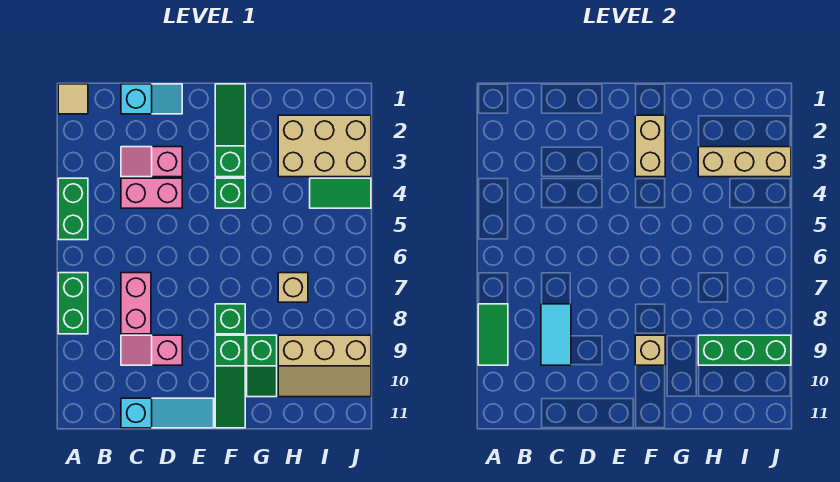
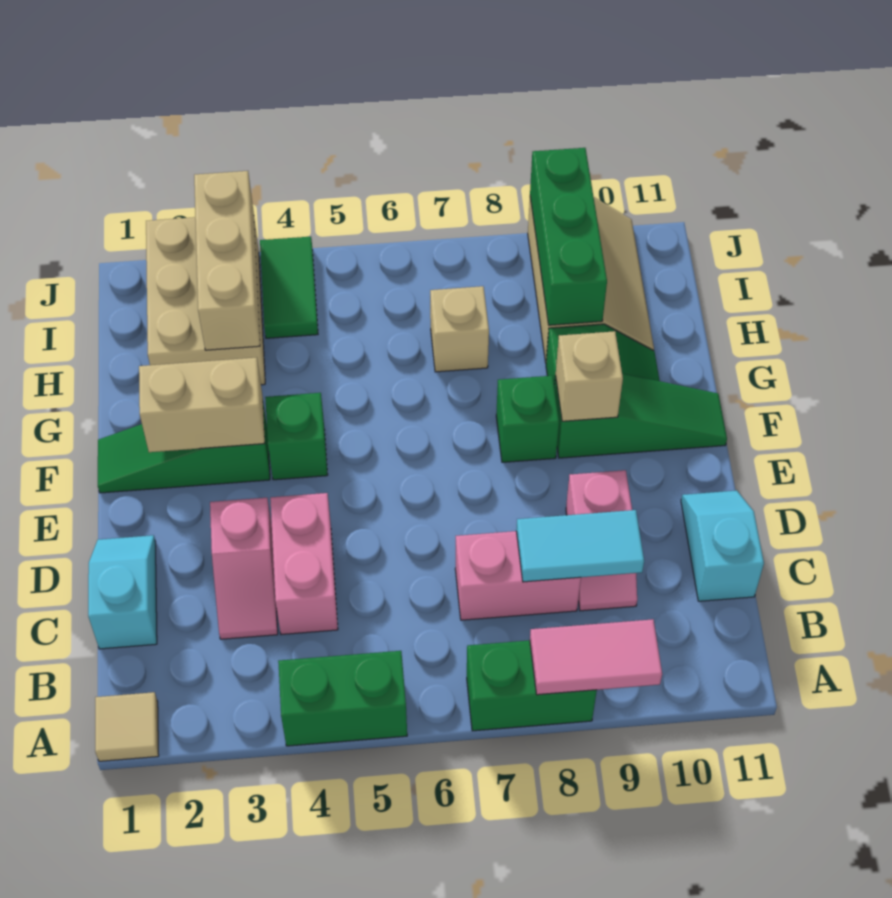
green tile A8:A9 level 2 -> pink tile A8:A9 level 2
cyan slope C11:E11 level 1 top C -> cyan slope C11:D11 level 1 top C

